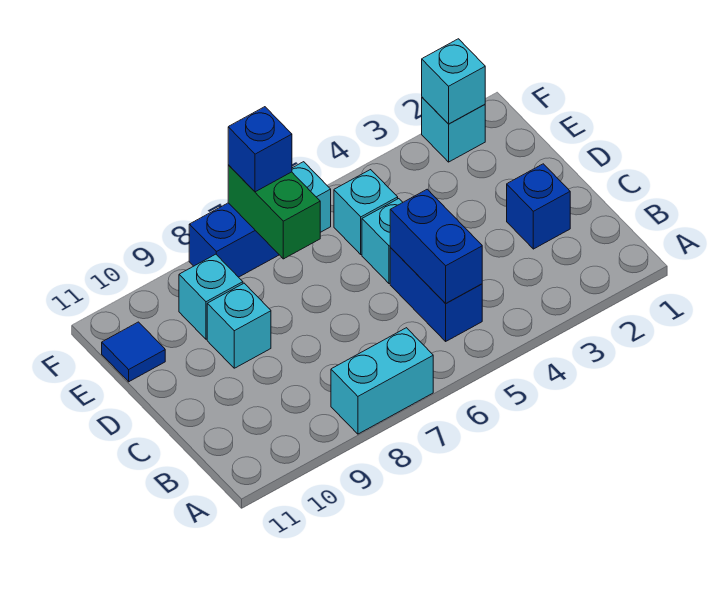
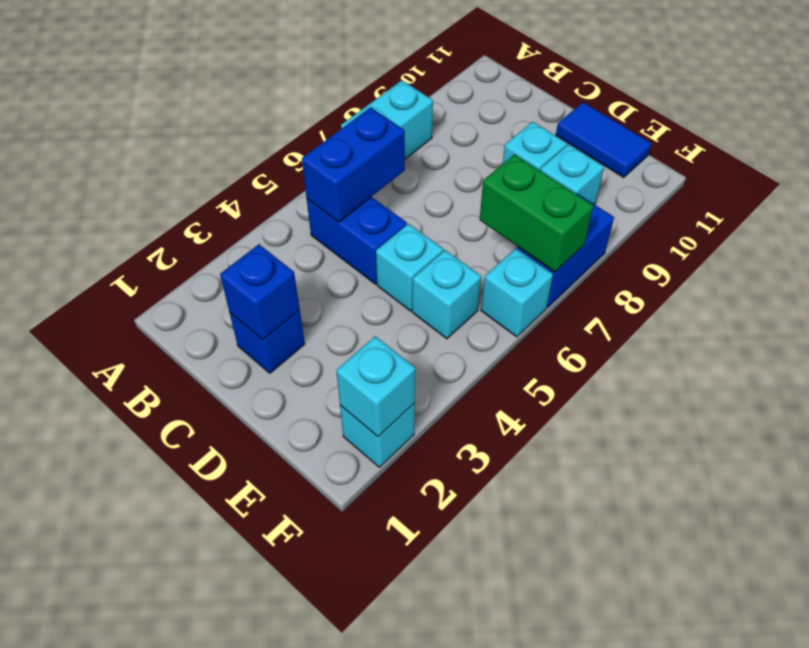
blue brick B5:C5 level 2 -> blue brick B5:B6 level 2
blue tile E11 level 1 -> blue tile D11:E11 level 1
blue brick F7 level 3 -> blue brick C2 level 2

